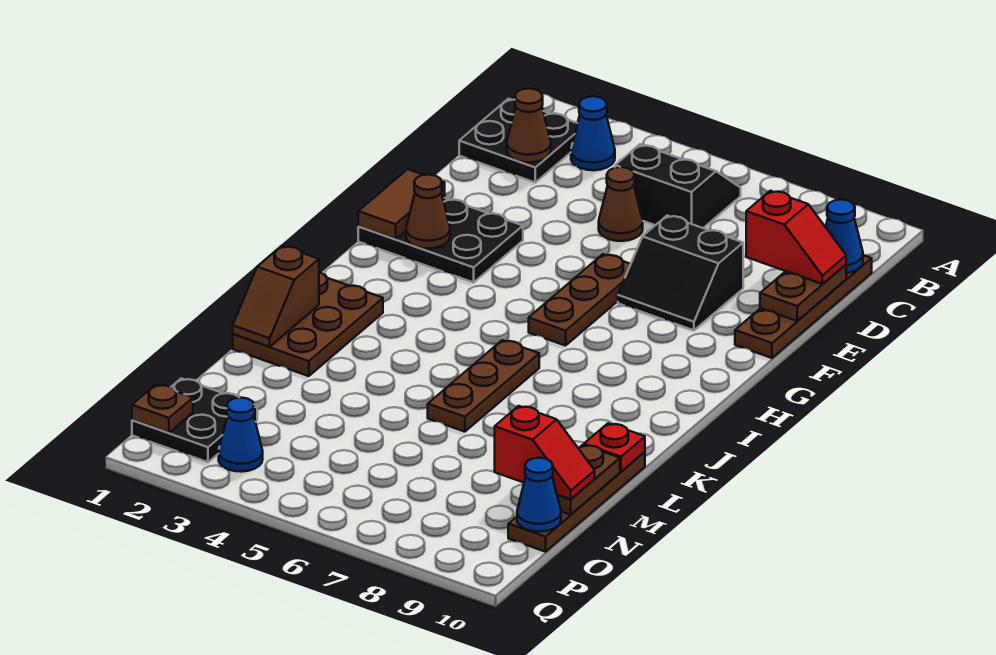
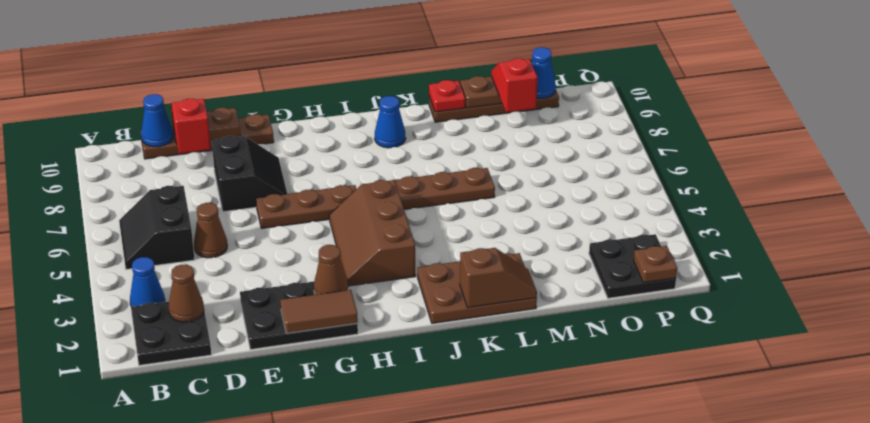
black plate F1:G3 level 1 -> black plate E1:G2 level 1
none -> brown slope H3:I5 level 1 top I
blue cone P3 level 1 -> blue cone J9 level 1

